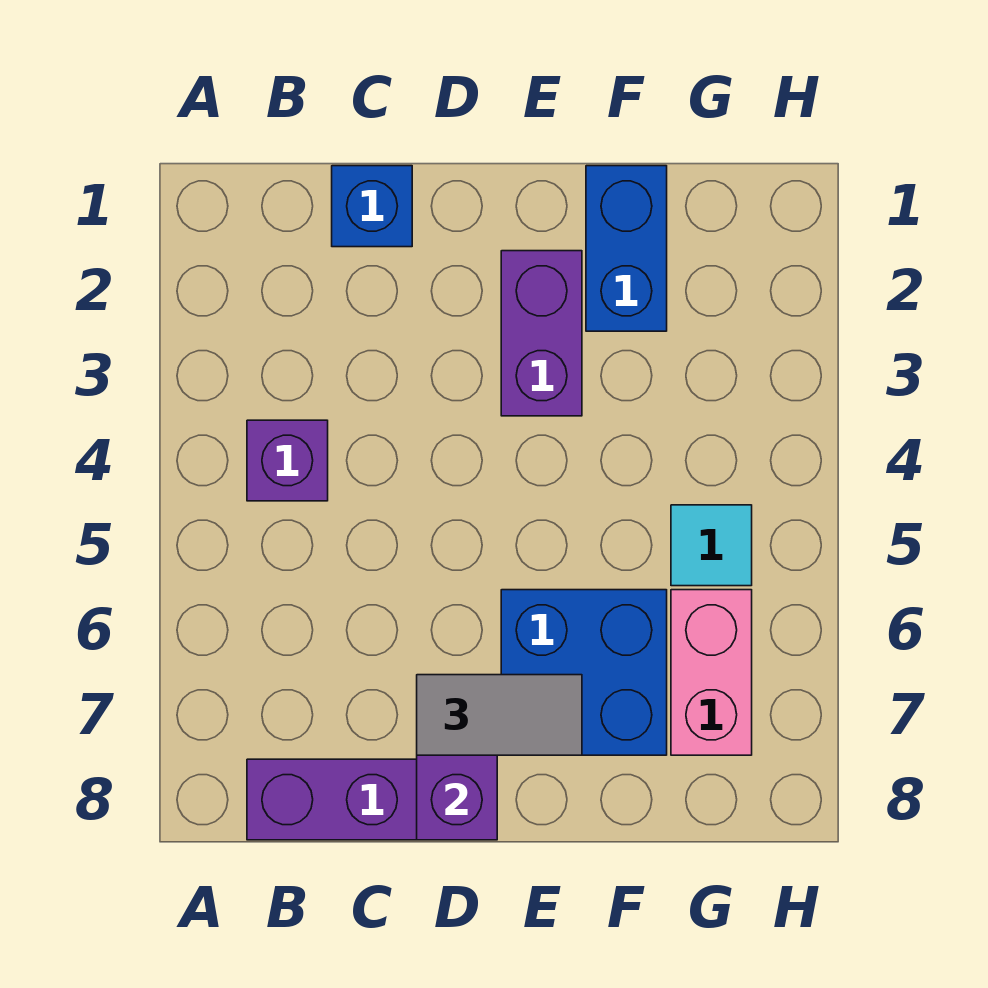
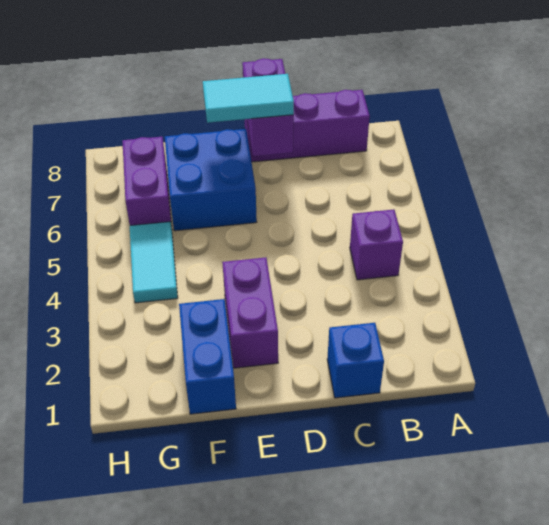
grey tile D7:E7 level 3 -> cyan tile D7:E7 level 3
cyan tile G5 level 1 -> cyan tile G4:G5 level 1
pink brick G6:G7 level 1 -> purple brick G6:G7 level 1

